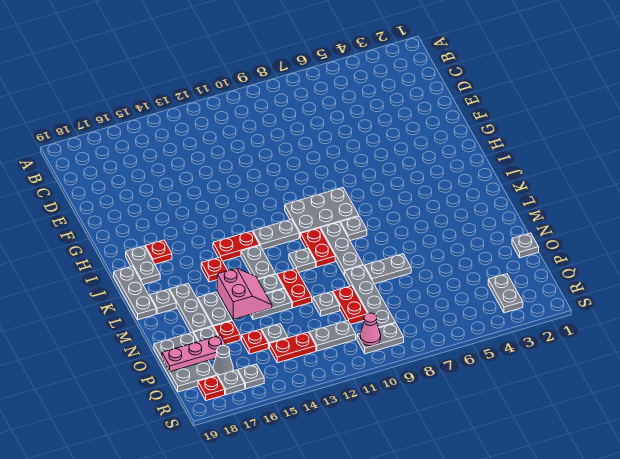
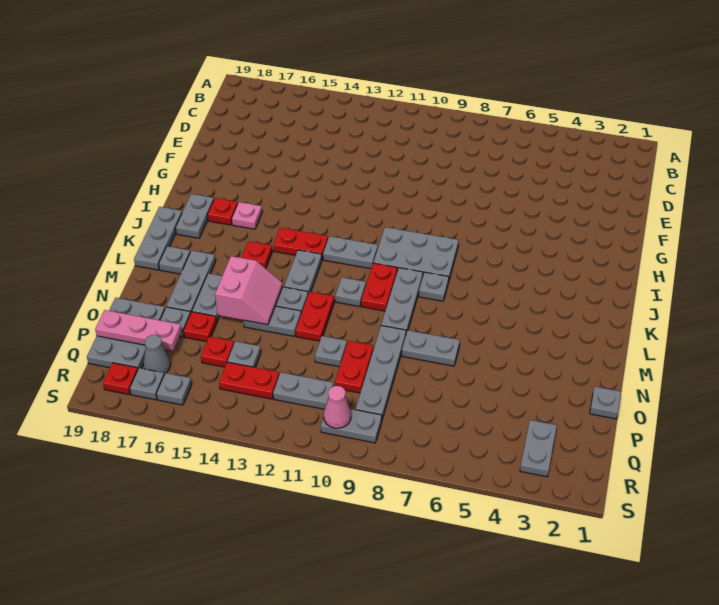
none -> pink plate I16 level 1

